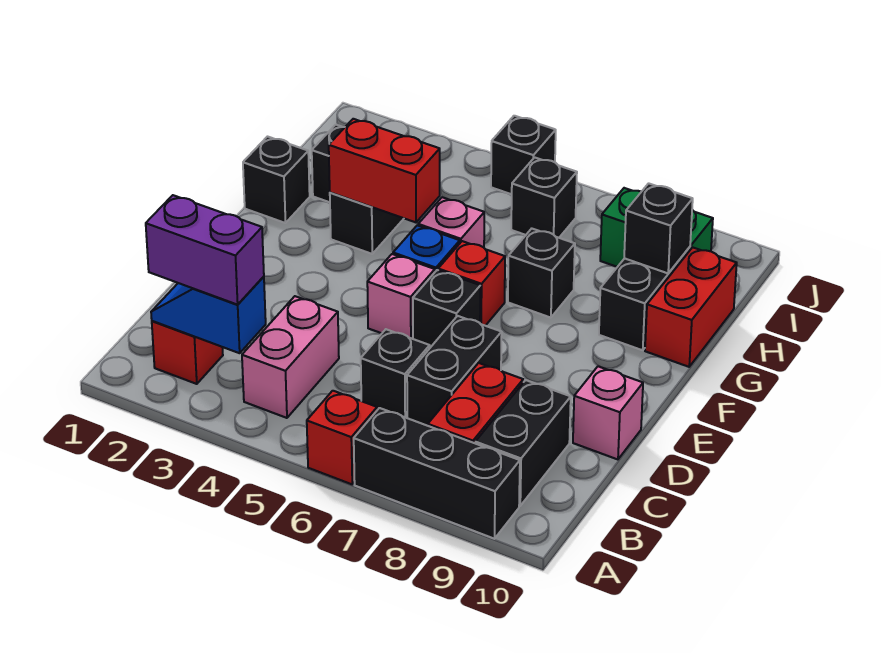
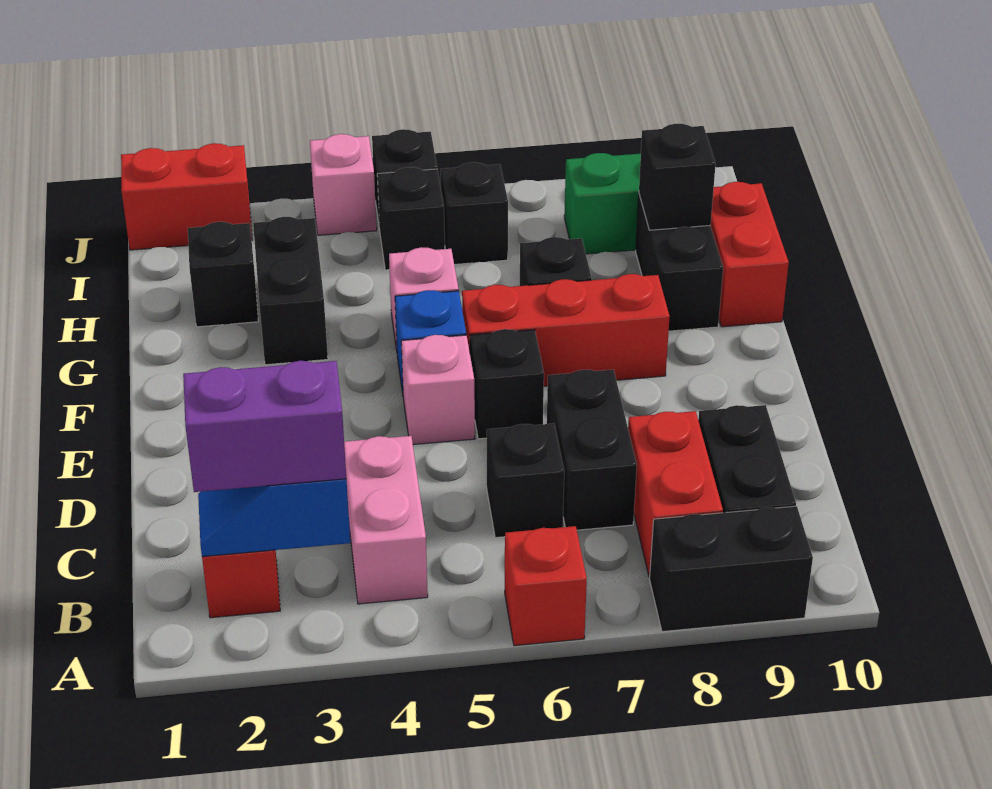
black brick A7:A9 level 1 -> black brick A8:A9 level 1
pink brick D10 level 1 -> pink brick J4 level 1
red brick F6 level 1 -> red brick F6:F8 level 1
black brick G1 level 1 -> black brick I5 level 1
red brick G3:G4 level 2 -> red brick J1:J2 level 1

